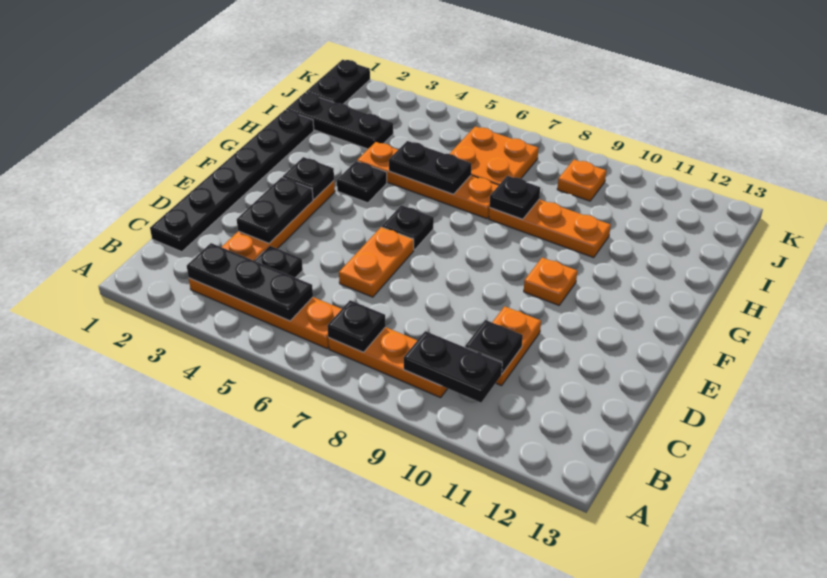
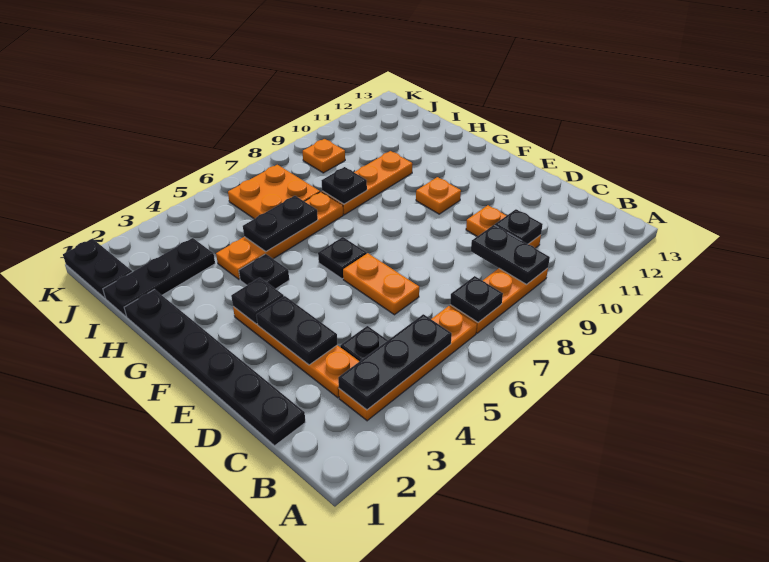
black plate B9:B10 level 2 -> black plate B9:C9 level 2

